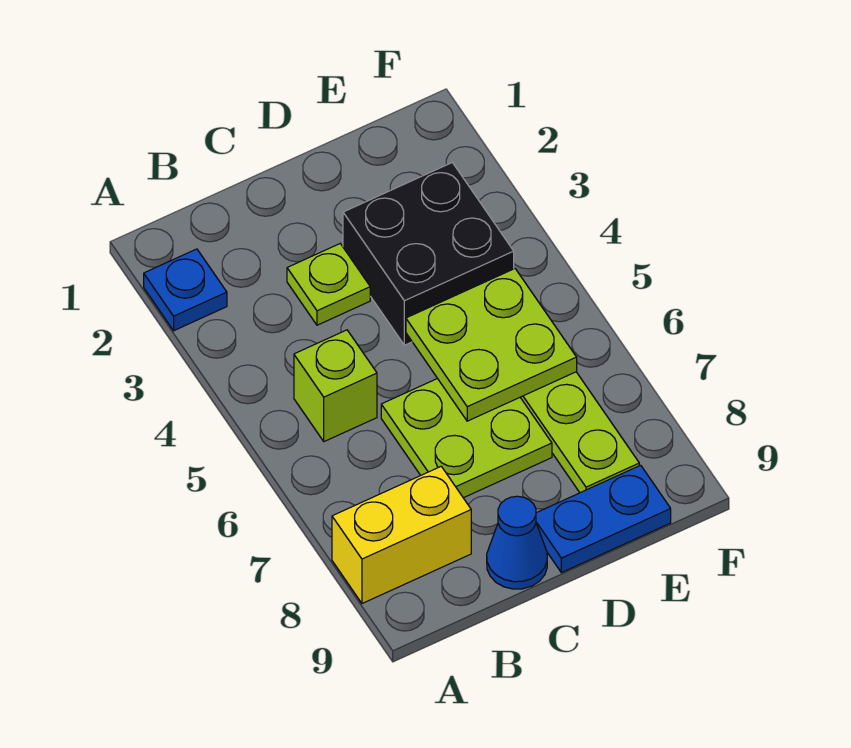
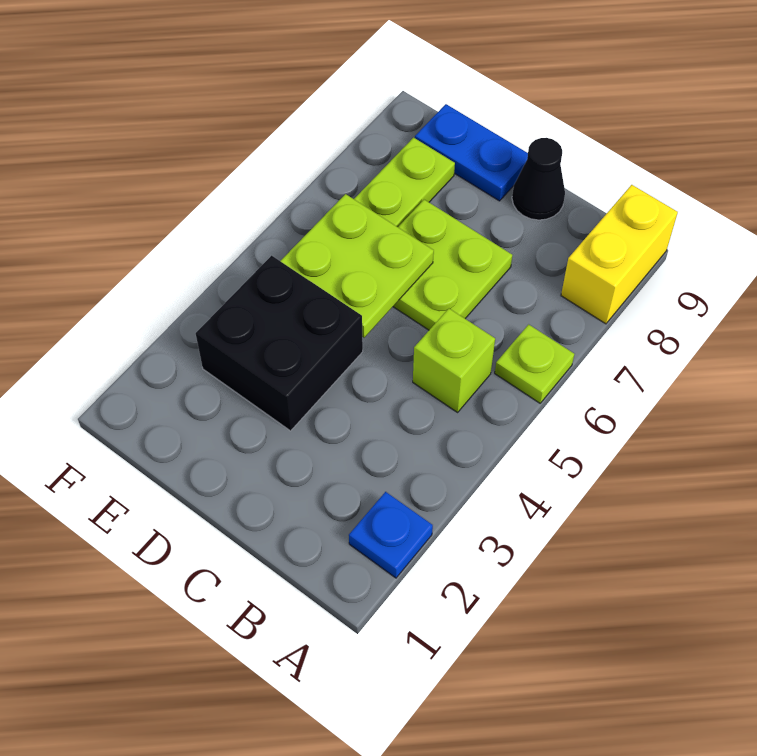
yellow brick A8:B8 level 1 -> yellow brick A8:A9 level 1
lime plate C3 level 1 -> lime plate A6 level 1
blue cone C9 level 1 -> black cone C9 level 1

